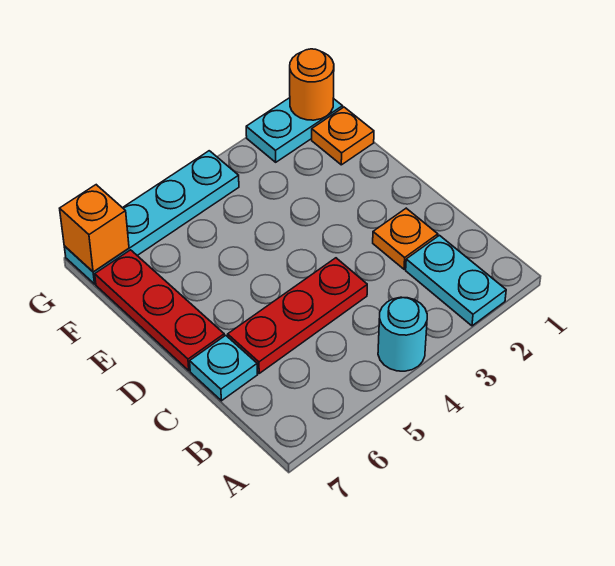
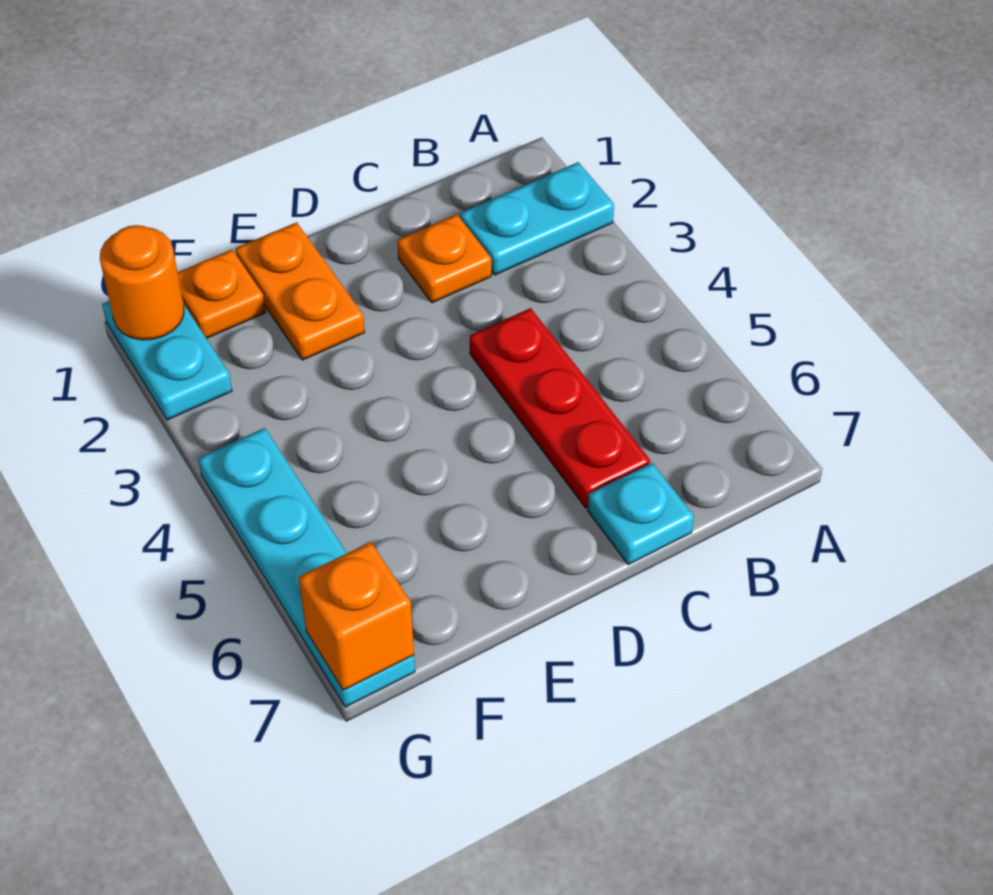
cyan round brick A4 level 1 -> none
red plate D7:F7 level 1 -> none
none -> orange plate E1:E2 level 1

